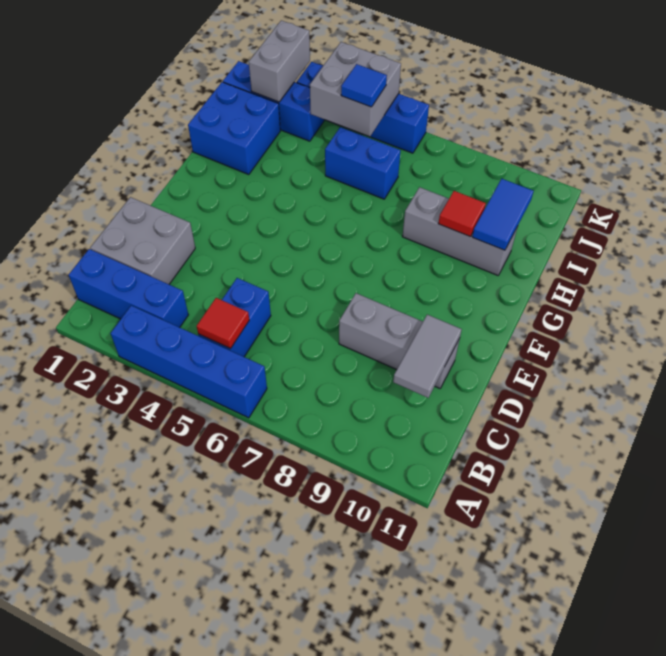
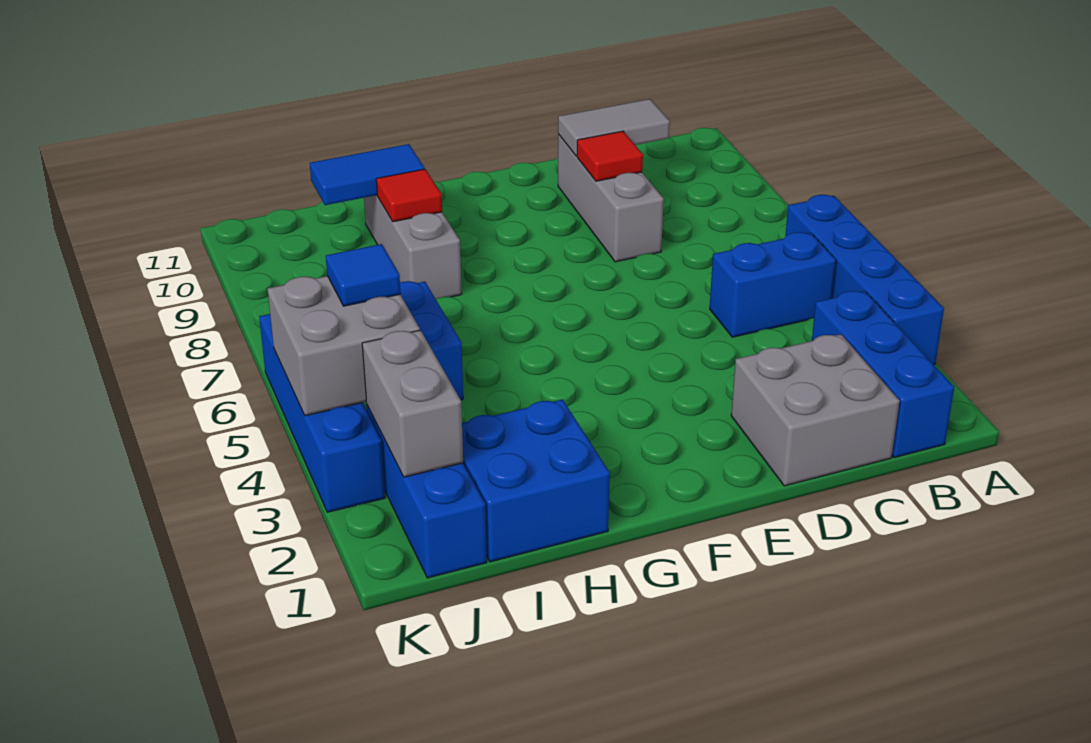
red tile B5 level 2 -> red tile D9 level 2
grey brick J2:K2 level 2 -> grey brick J2:J3 level 2

